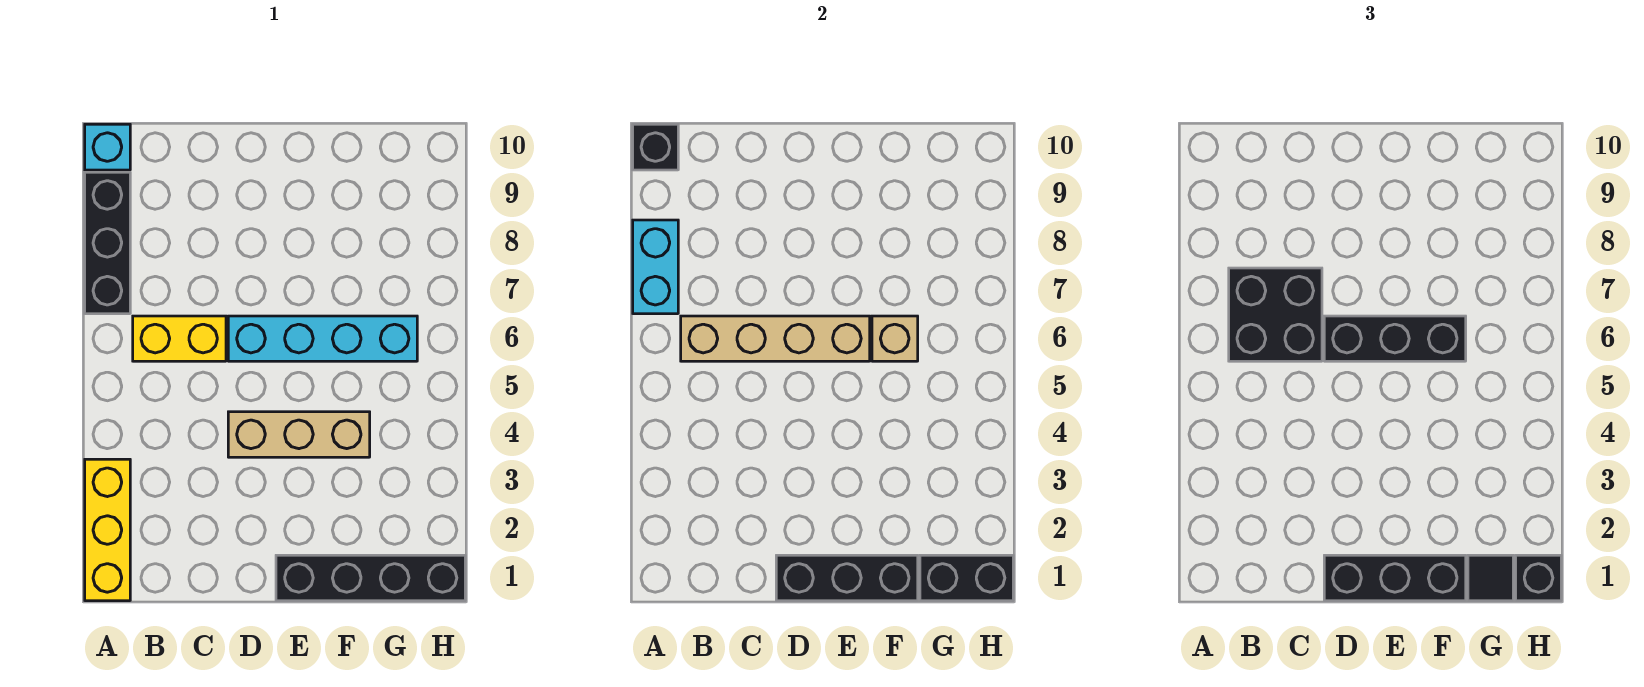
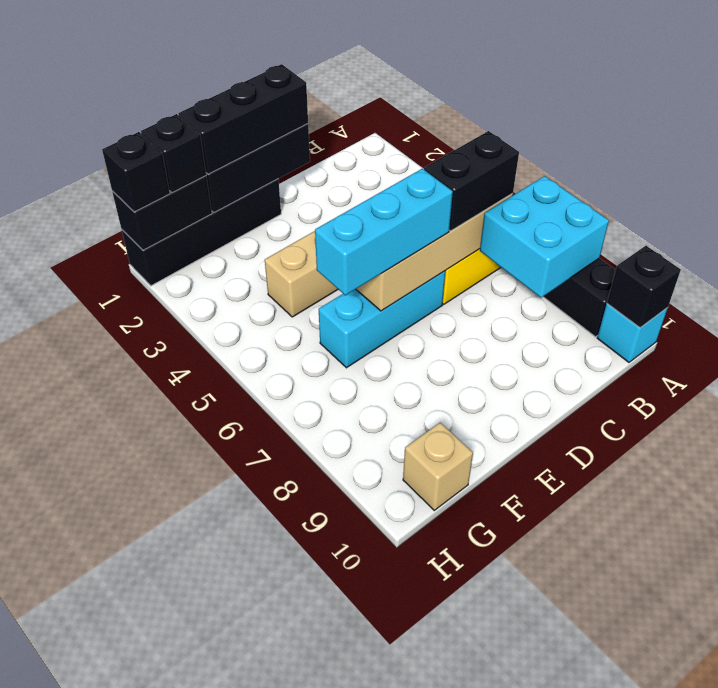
yellow brick A1:A3 level 1 -> none
cyan brick A7:A8 level 2 -> cyan brick A7:B8 level 2
black brick B6:C7 level 3 -> black brick B6:C6 level 3
cyan brick D6:G6 level 1 -> cyan brick D6:F6 level 1
black brick D6:F6 level 3 -> cyan brick D6:F6 level 3
tan brick F6 level 2 -> tan brick G10 level 1
black tile G1 level 3 -> black brick G1 level 3

